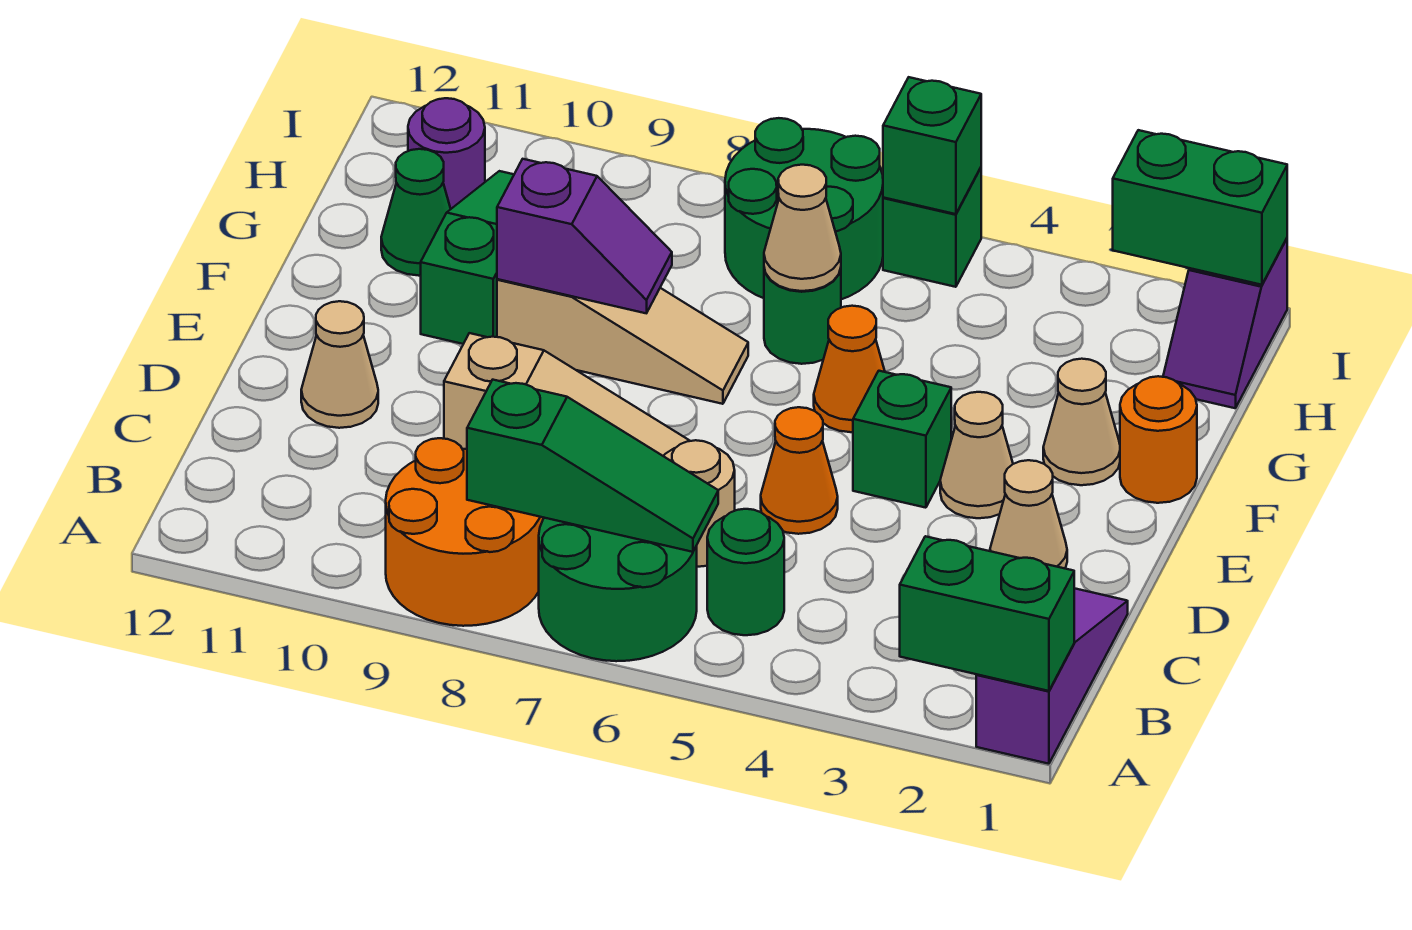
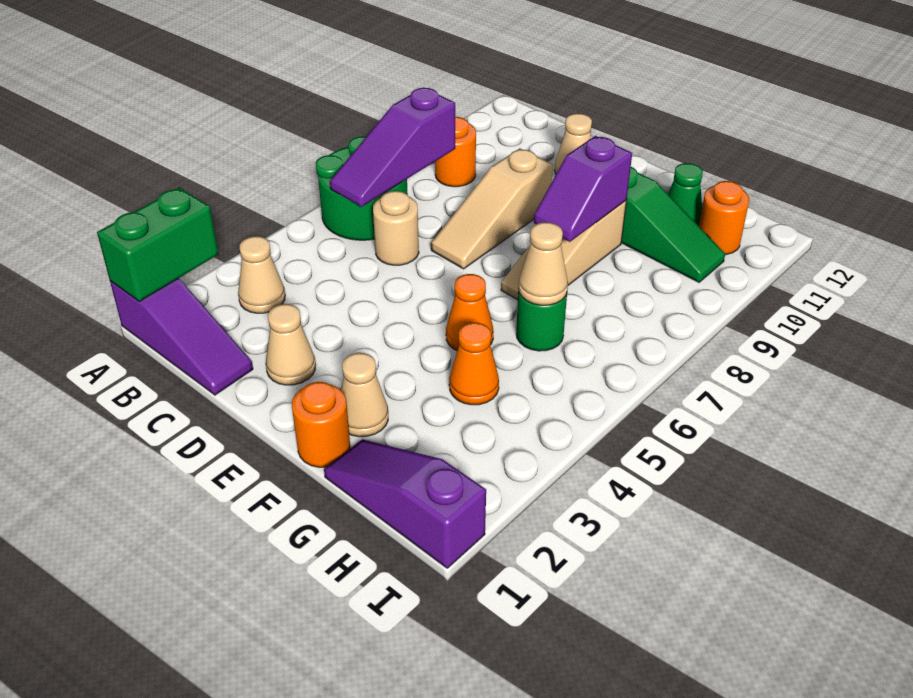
orange round brick A8:B9 level 1 -> orange round brick B9 level 1
green round brick B5 level 1 -> none
green slope B6:B8 level 2 top 8 -> purple slope B6:B8 level 2 top 8
orange cone D5 level 1 -> orange cone G4 level 1
tan cone E3 level 1 -> tan cone B3 level 1
green brick E4 level 1 -> none
purple slope H1:I1 level 1 top I -> purple slope G1:I1 level 1 top I
green round brick H6:I7 level 1 -> none
purple round brick H11 level 1 -> orange round brick H11 level 1
green brick I1:I2 level 2 -> none
green brick I5 level 1 -> none
green brick I5 level 2 -> none

